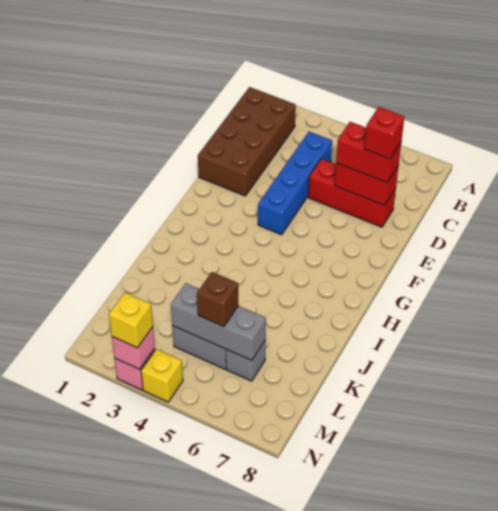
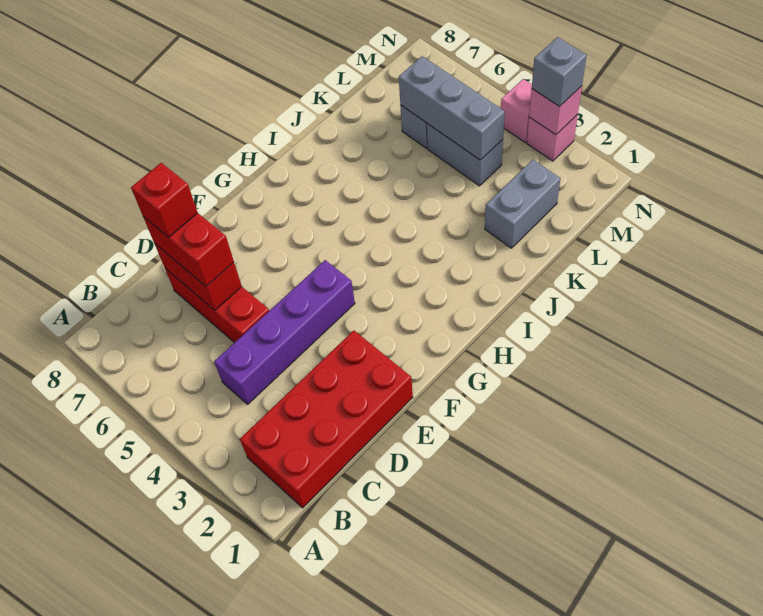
brown brick B1:E2 level 1 -> red brick B1:E2 level 1
blue brick C4:F4 level 1 -> purple brick C4:F4 level 1
none -> grey brick K2:L2 level 1
brown brick L5 level 3 -> none
yellow brick N3 level 3 -> grey brick N3 level 3
yellow brick N4 level 1 -> pink brick N4 level 1

